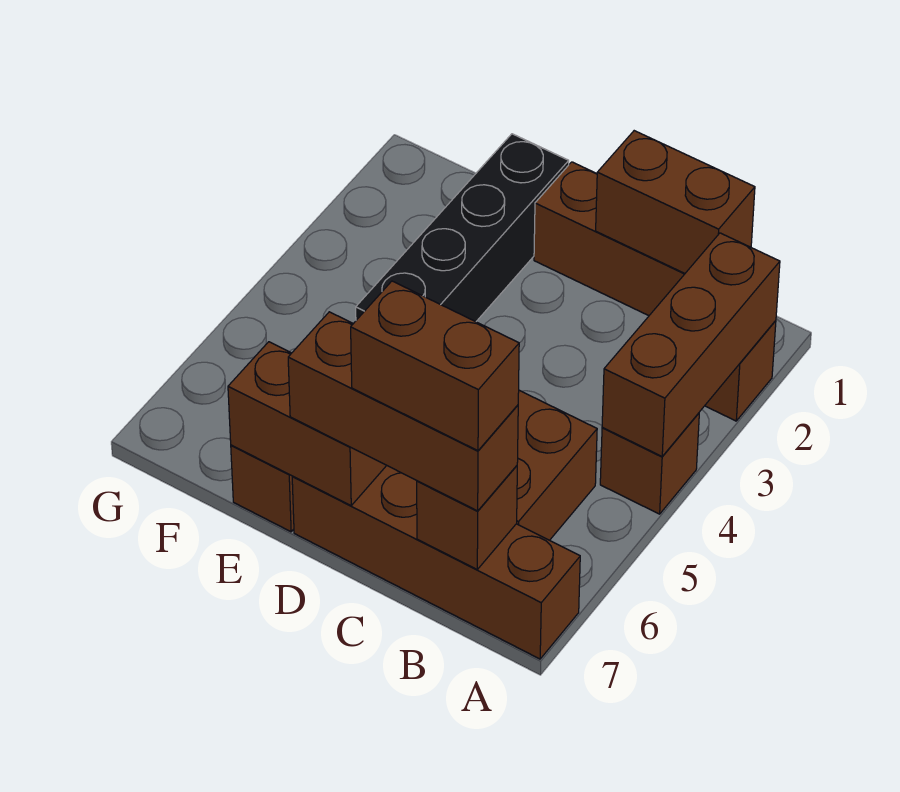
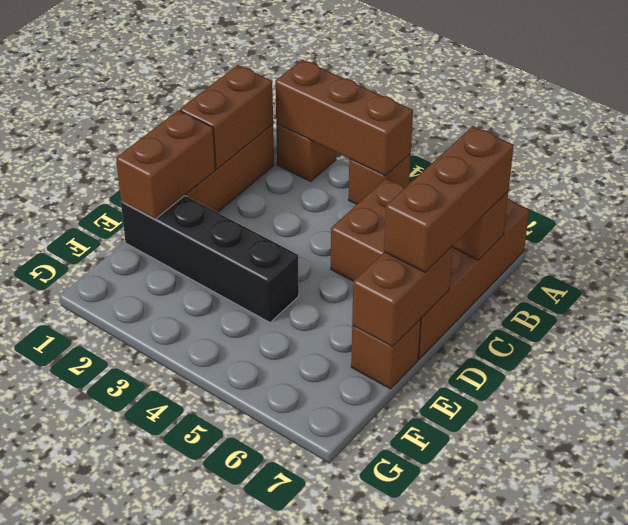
brown brick B7:C7 level 4 -> brown brick D1:E1 level 2

